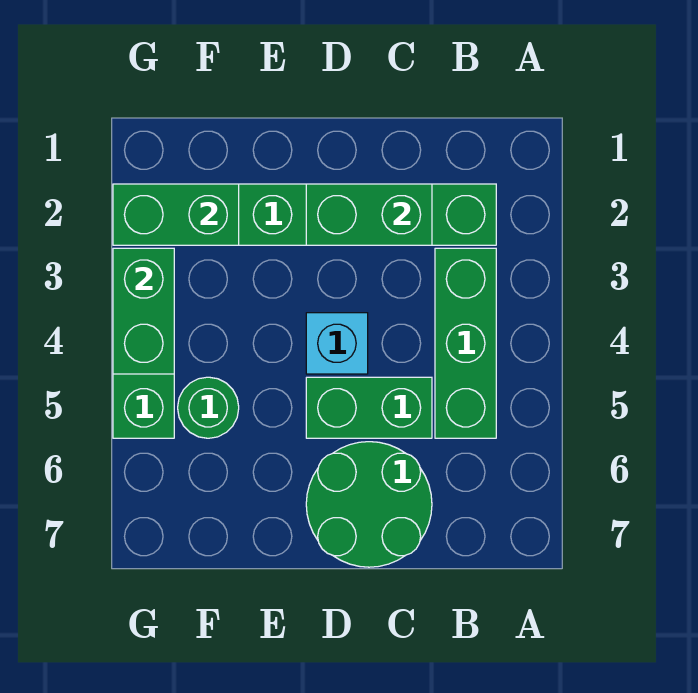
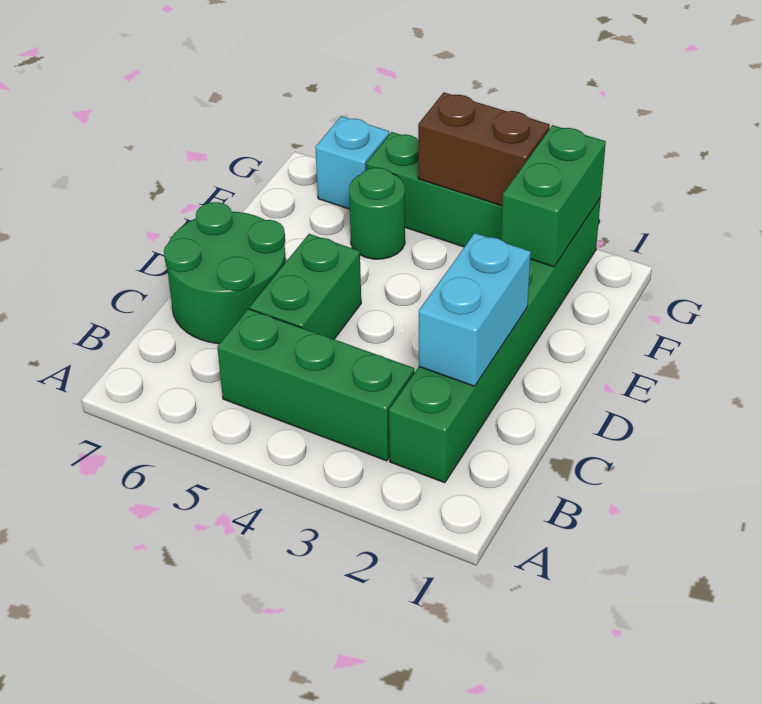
green brick C2:D2 level 2 -> cyan brick C2:D2 level 2
cyan brick D4 level 1 -> cyan brick G6 level 1
green brick G3:G4 level 2 -> brown brick G3:G4 level 2

